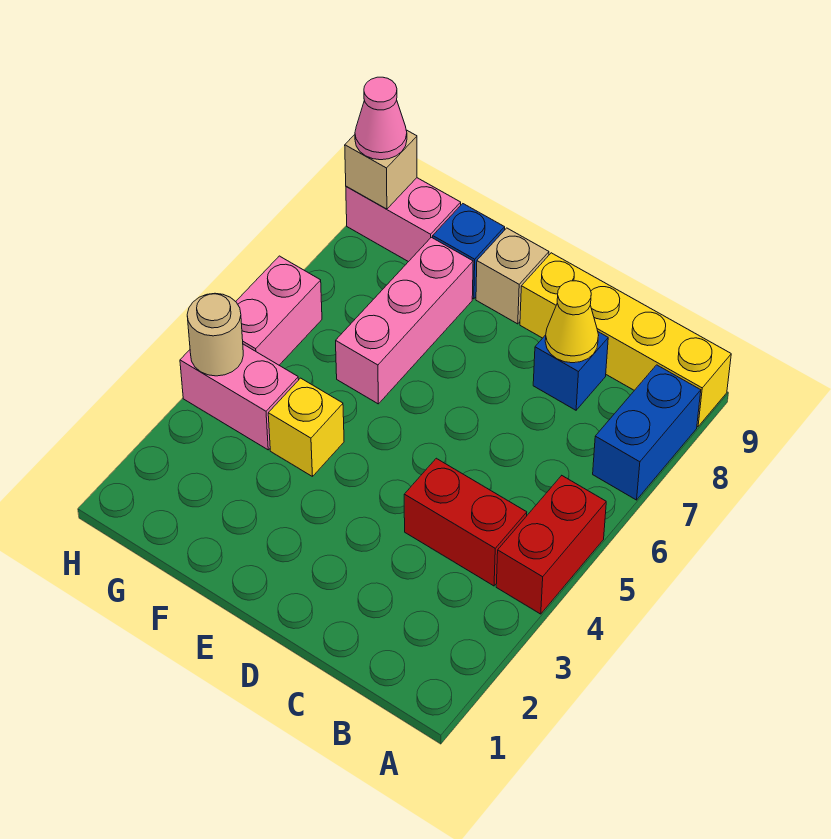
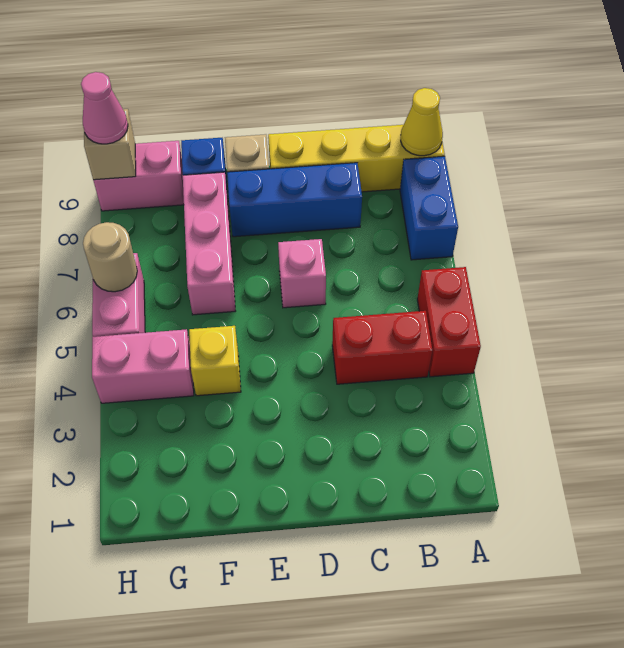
blue brick C8 level 1 -> blue brick C8:E8 level 1
yellow cone C8 level 2 -> yellow cone A9 level 2
none -> pink brick D6 level 1
tan round brick H4 level 2 -> tan round brick H6 level 2

